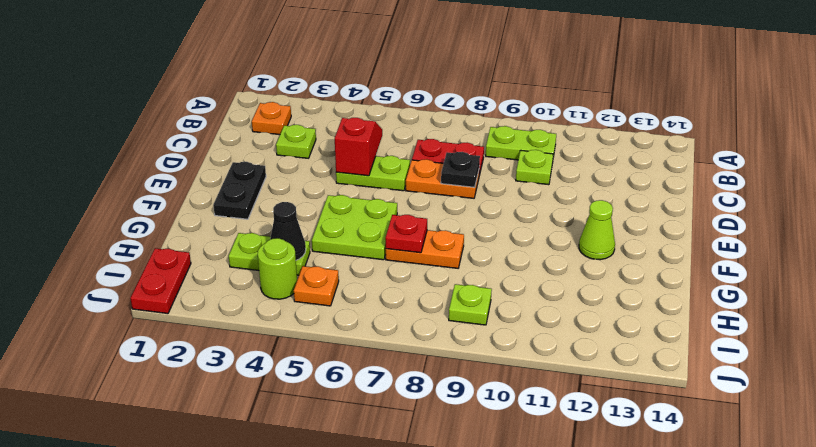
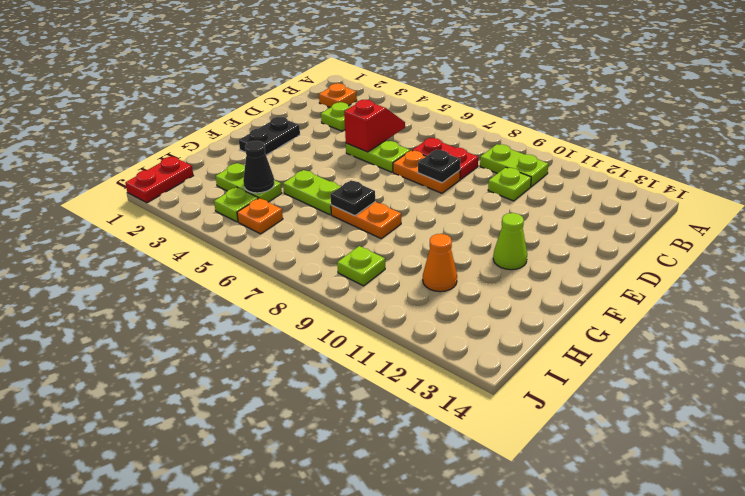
lime plate F5:G6 level 1 -> lime plate G5:G6 level 1
red plate G7 level 2 -> black plate G7 level 2
none -> orange cone H11 level 1
lime round brick I4 level 1 -> lime plate I4 level 1

